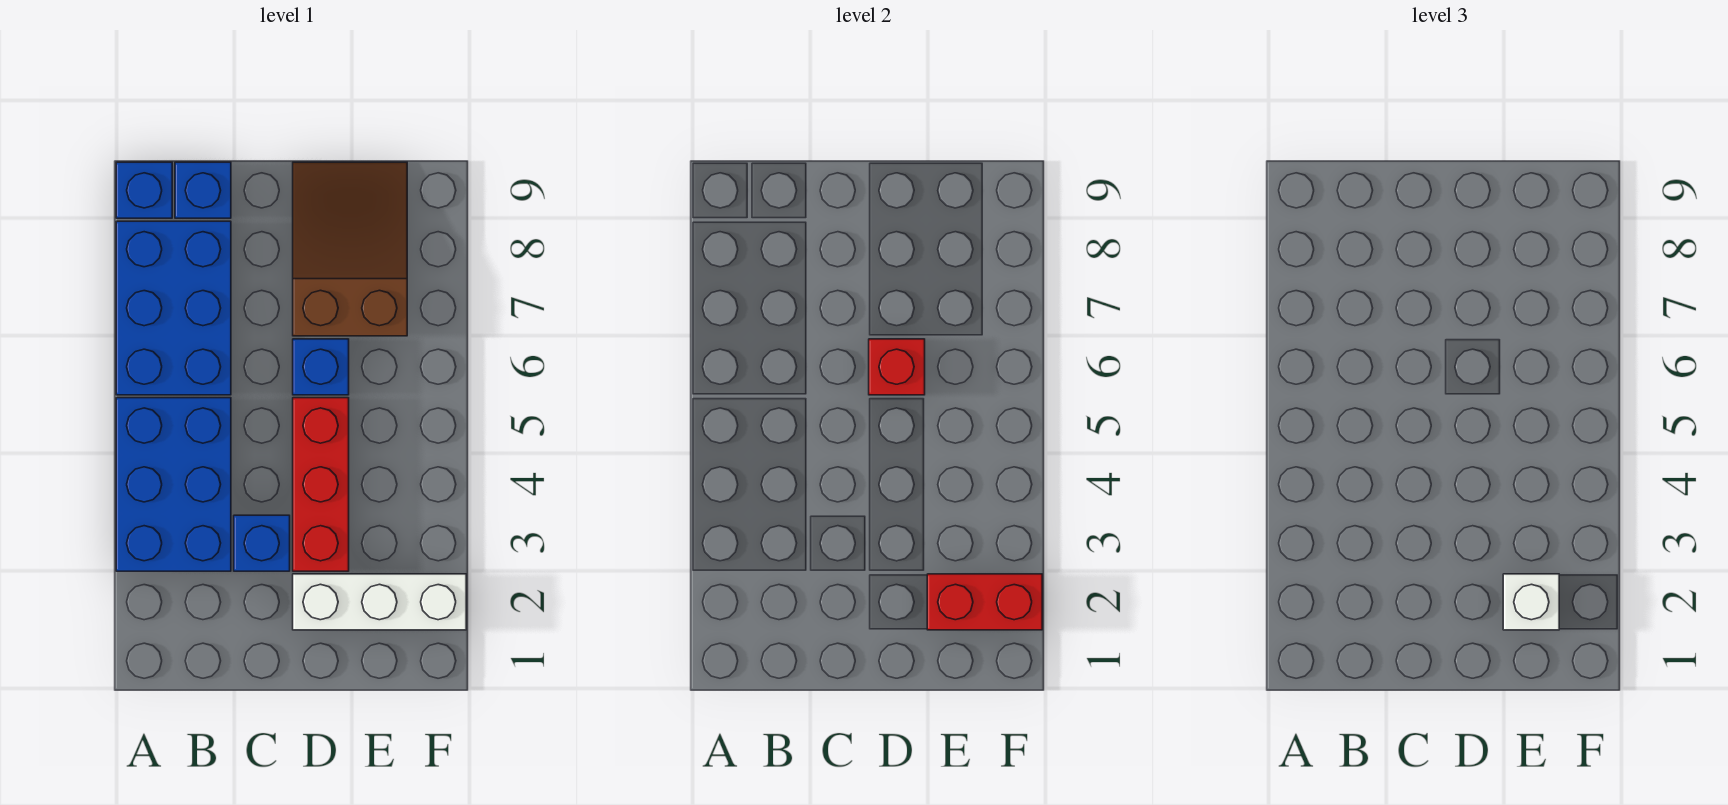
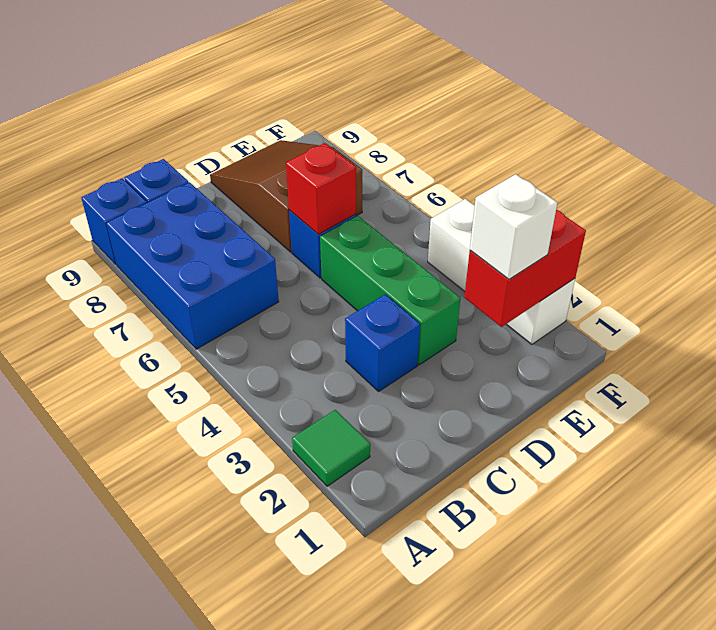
none -> green tile A2 level 1
blue brick A3:B5 level 1 -> none
white brick D2:F2 level 1 -> white brick F2:F4 level 1
red brick D3:D5 level 1 -> green brick D3:D5 level 1

